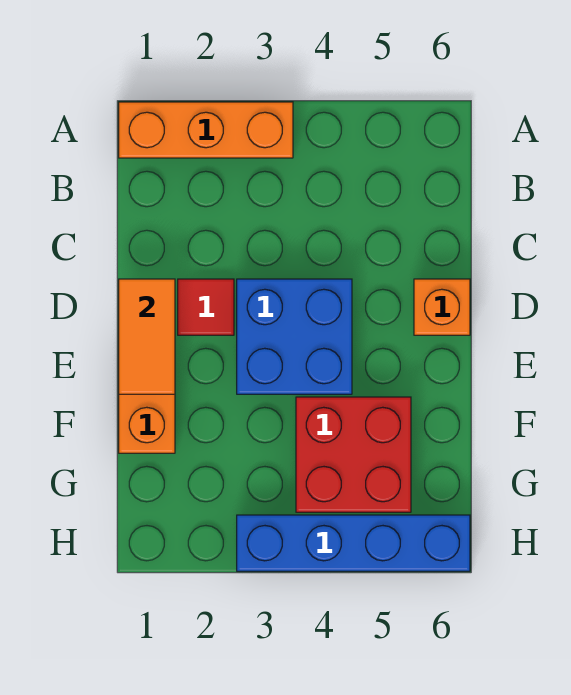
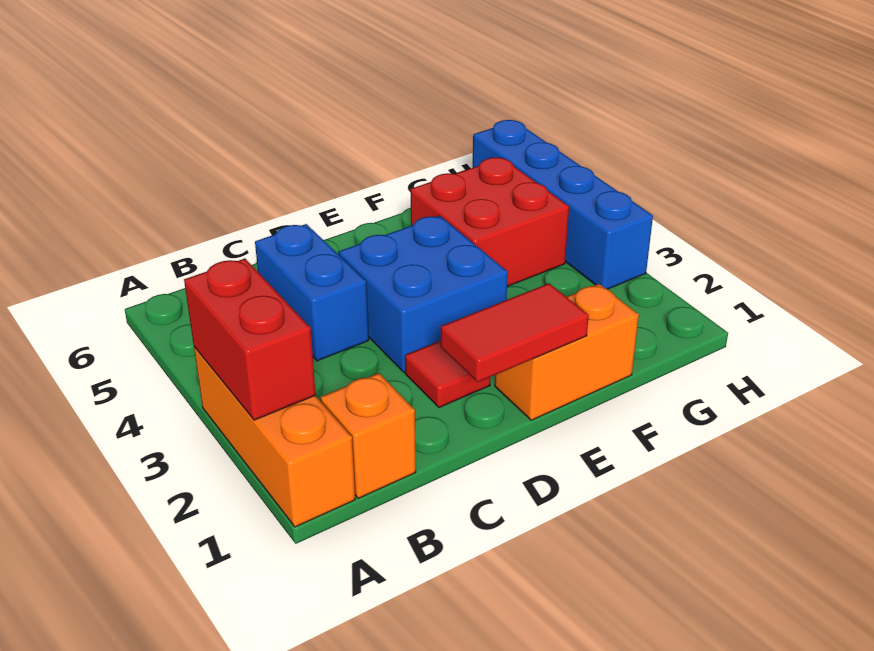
none -> red brick A2:A3 level 2
none -> blue brick C4:C5 level 1
orange tile D1:E1 level 2 -> red tile D1:E1 level 2
orange brick D6 level 1 -> orange brick B1 level 1

